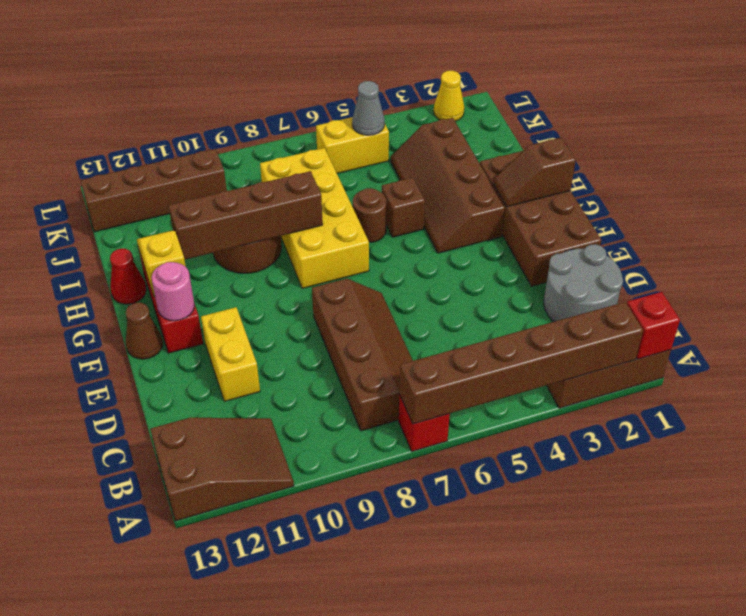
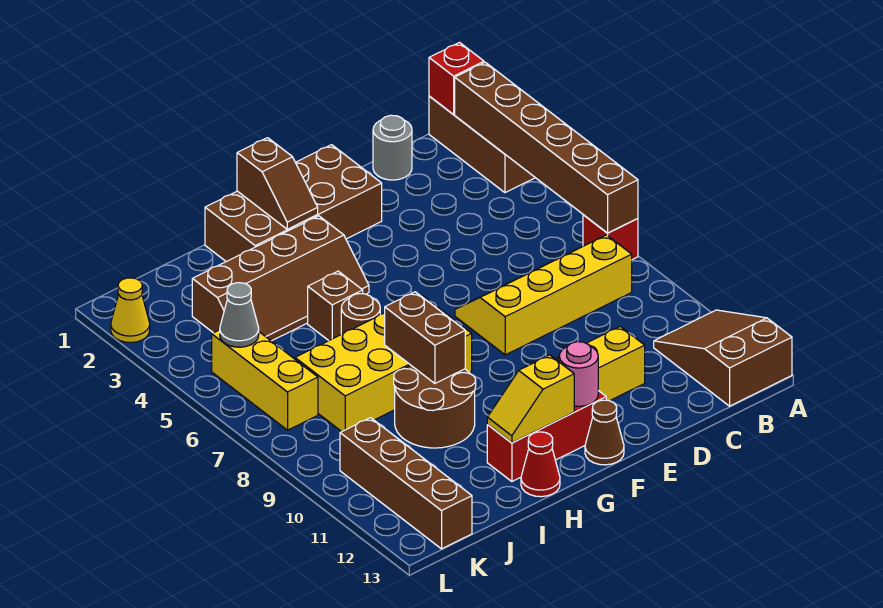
brown slope B7:E8 level 1 top 8 -> yellow slope B7:E8 level 1 top 8
grey round brick C1:D2 level 1 -> grey round brick C1 level 1
brown brick H8:H11 level 2 -> brown brick H8:H9 level 2
yellow brick K5:K6 level 1 -> yellow brick K5:K7 level 1

